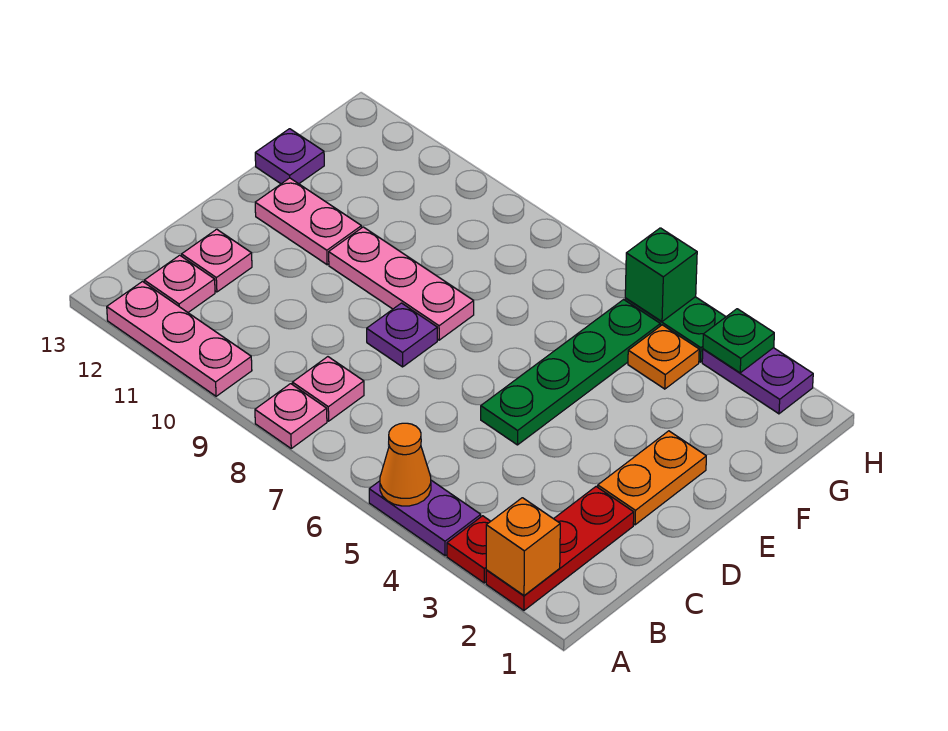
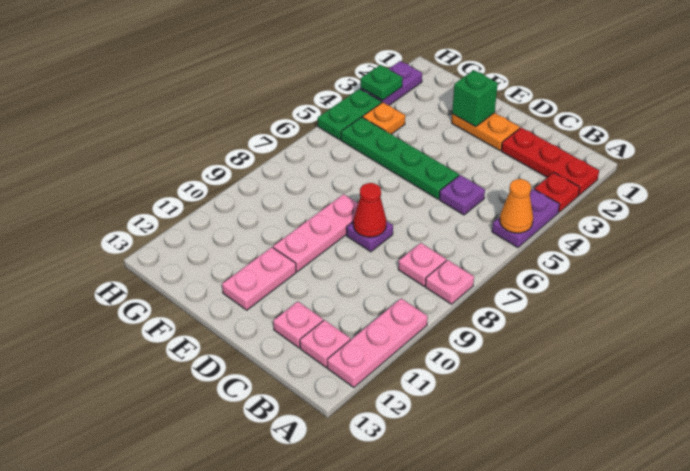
orange brick A2 level 2 -> none
none -> red cone D8 level 2
purple plate F13 level 1 -> purple plate C5 level 1
green brick H5 level 2 -> green brick E2 level 2

